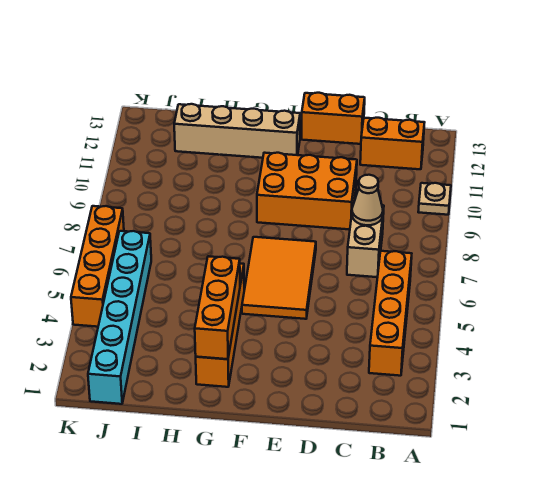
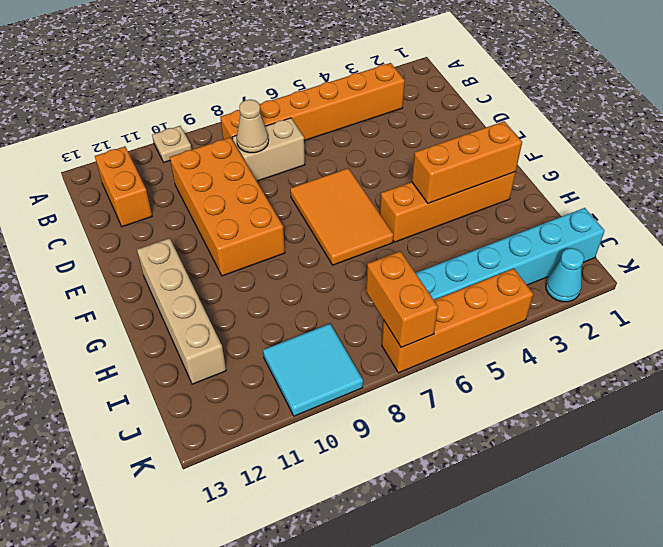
orange brick B3:B6 level 1 -> orange brick B3:B8 level 1
orange brick D9:F10 level 1 -> orange brick C9:F10 level 1
orange brick D13:E13 level 1 -> orange brick J7:K7 level 2
orange tile E5:F7 level 1 -> orange tile E6:G7 level 1
none -> cyan tile J9:K10 level 1
none -> cyan cone K2 level 1

